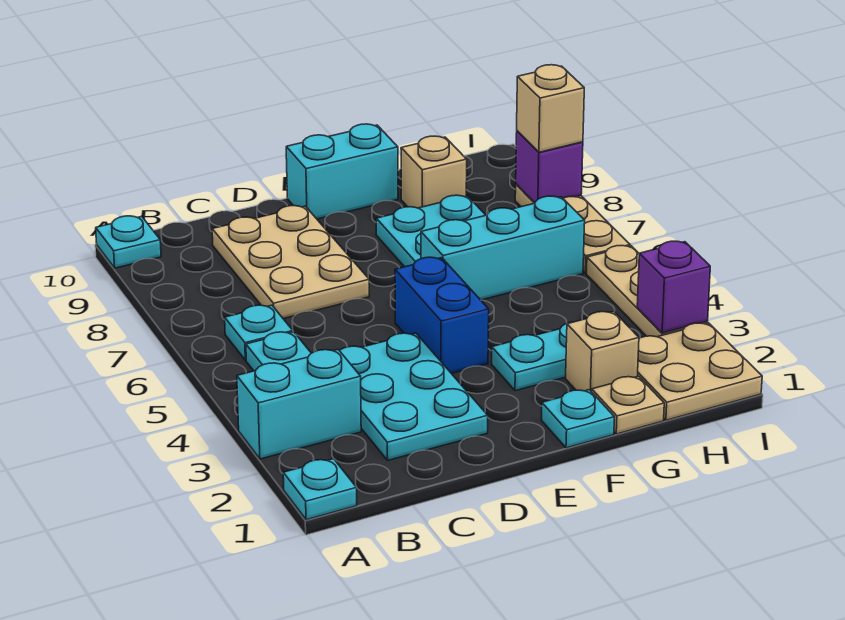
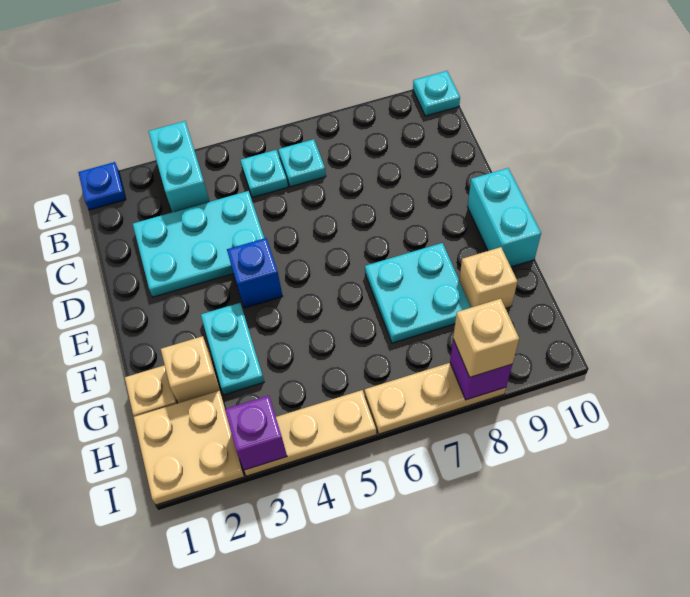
cyan plate A1 level 1 -> blue plate A1 level 1
tan plate C7:D9 level 1 -> none
blue brick E4:E5 level 1 -> blue brick E4 level 1
cyan plate F1 level 1 -> none
cyan brick F6:H6 level 1 -> none

